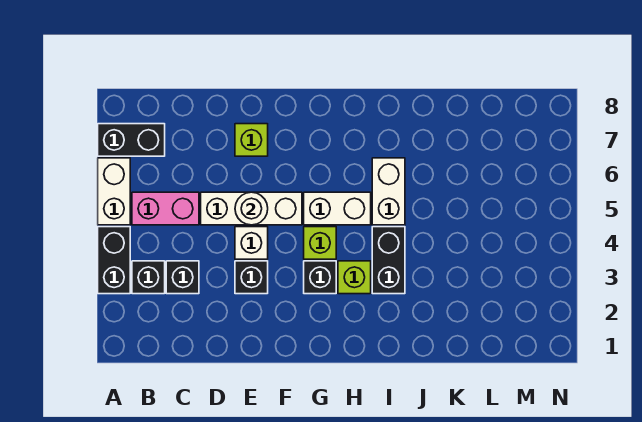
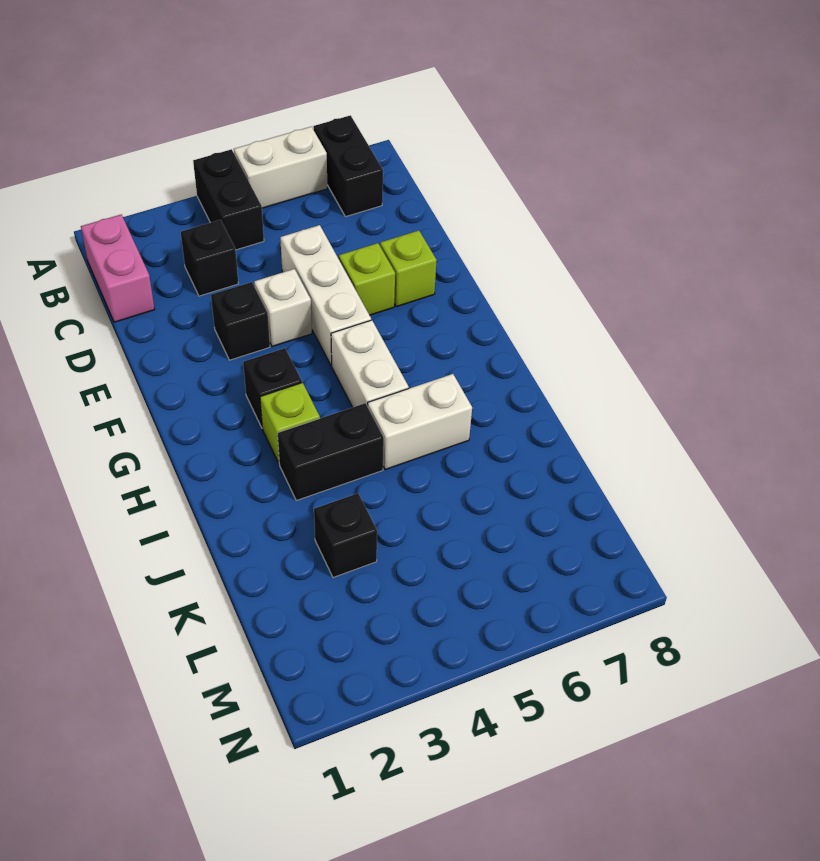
black brick A3:A4 level 1 -> black brick A4:B4 level 1
black brick B3 level 1 -> black brick K3 level 1
pink brick B5:C5 level 1 -> pink brick B1:C1 level 1
white round brick E5 level 2 -> none
lime brick G4 level 1 -> lime brick E6 level 1

